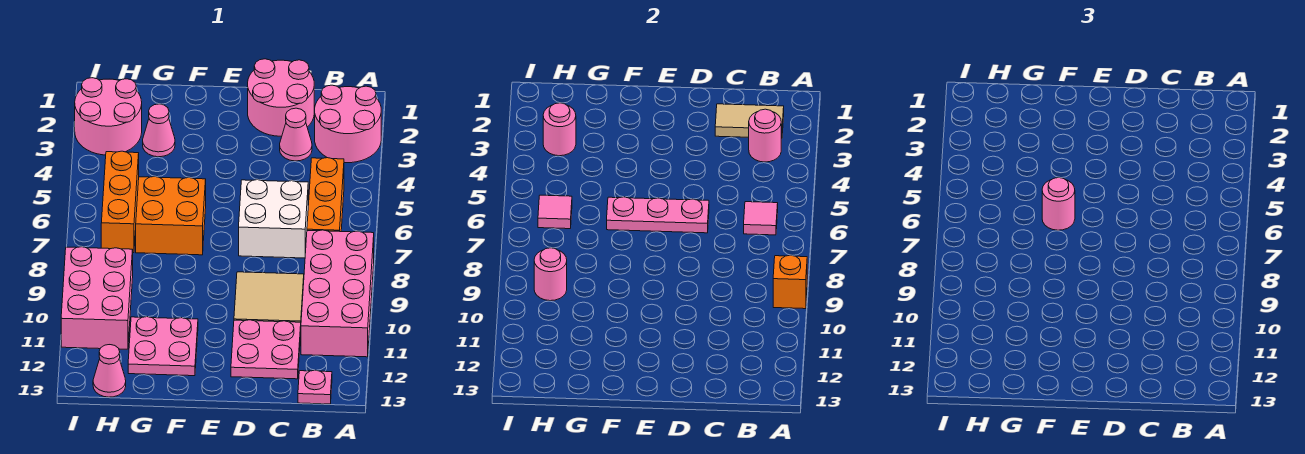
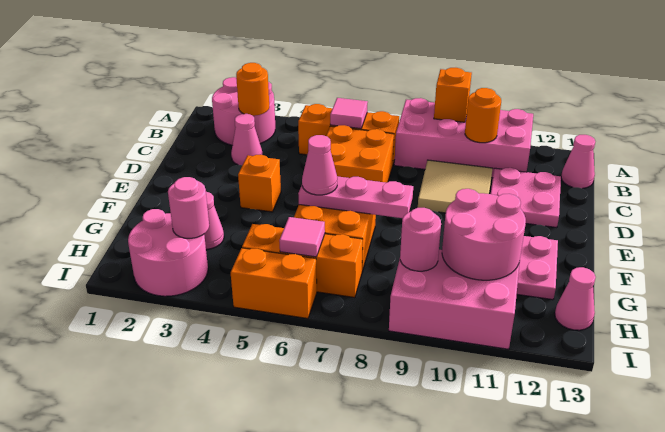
tan tile B2:C2 level 2 -> none
pink round brick B3 level 2 -> orange round brick B3 level 2
none -> orange round brick B10 level 2
pink plate B13 level 1 -> pink cone B13 level 1
pink round brick C1:D2 level 1 -> pink round brick G10:H11 level 2
white brick C6:D7 level 1 -> orange brick C6:D7 level 1
pink plate D6:F6 level 2 -> pink plate F6:F8 level 2
none -> orange brick E4 level 1
pink round brick F6 level 3 -> pink cone F6 level 3
none -> orange brick I5:I6 level 1

